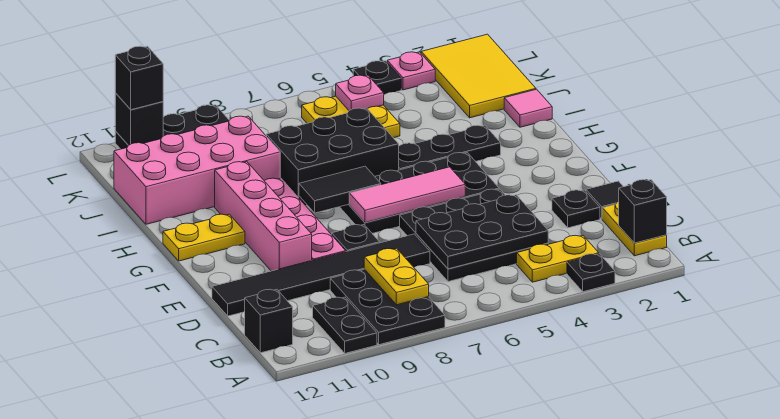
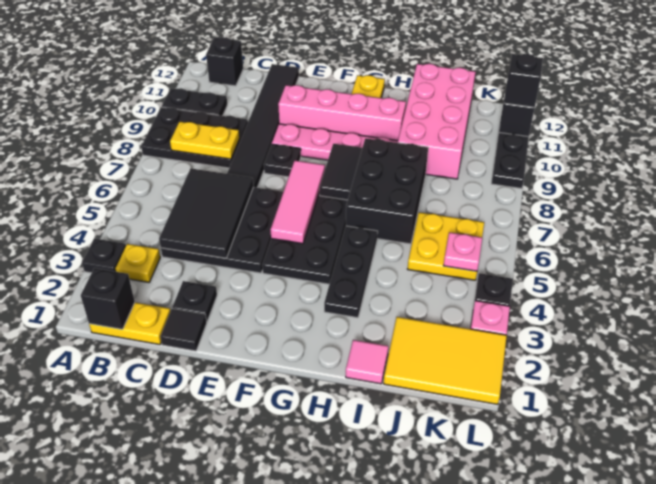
yellow plate B3:B4 level 1 -> yellow plate B3 level 1
black plate C4:D6 level 2 -> black tile C4:D6 level 2

